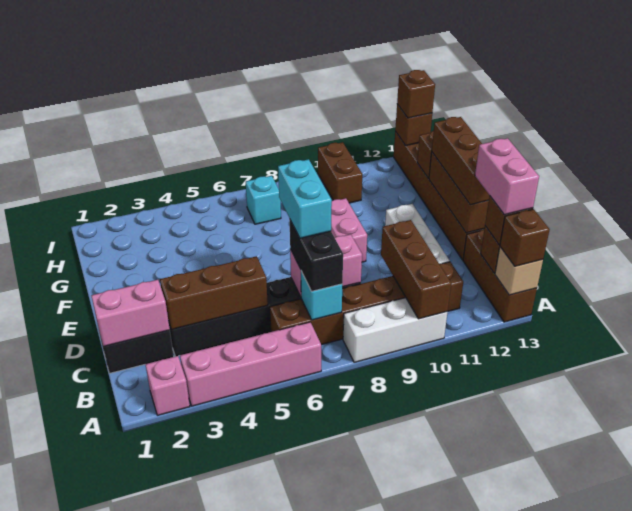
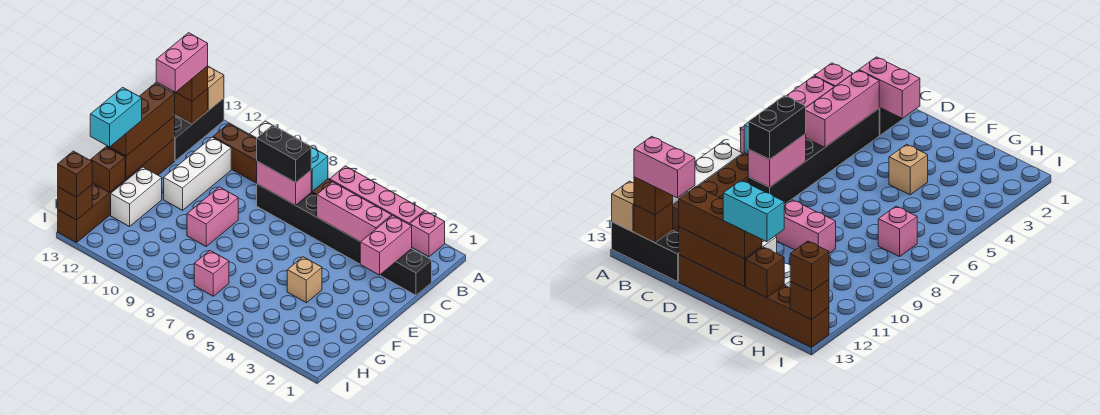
brown brick A10:C10 level 2 -> none
brown brick A13:C13 level 1 -> black brick A13:C13 level 1
brown brick A13 level 3 -> none
black brick B7:C7 level 3 -> black brick C7:C8 level 3
pink brick C1:C2 level 2 -> pink brick C2:D2 level 2
brown brick C3:C5 level 2 -> pink brick C3:C5 level 2
cyan brick C7:D7 level 4 -> cyan brick F13:G13 level 4
none -> tan brick F4 level 1
none -> white brick F12:G12 level 1
cyan brick H7 level 1 -> pink brick H7 level 1
brown brick H10:I10 level 1 -> none

